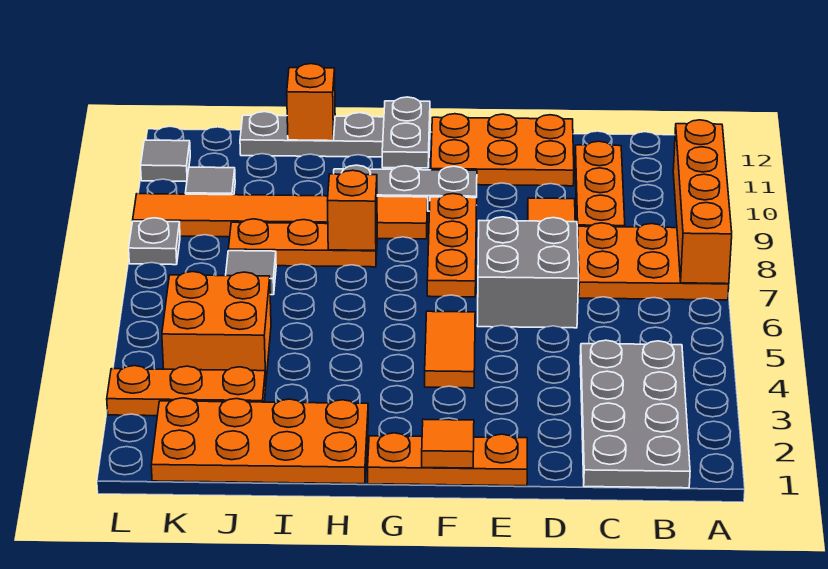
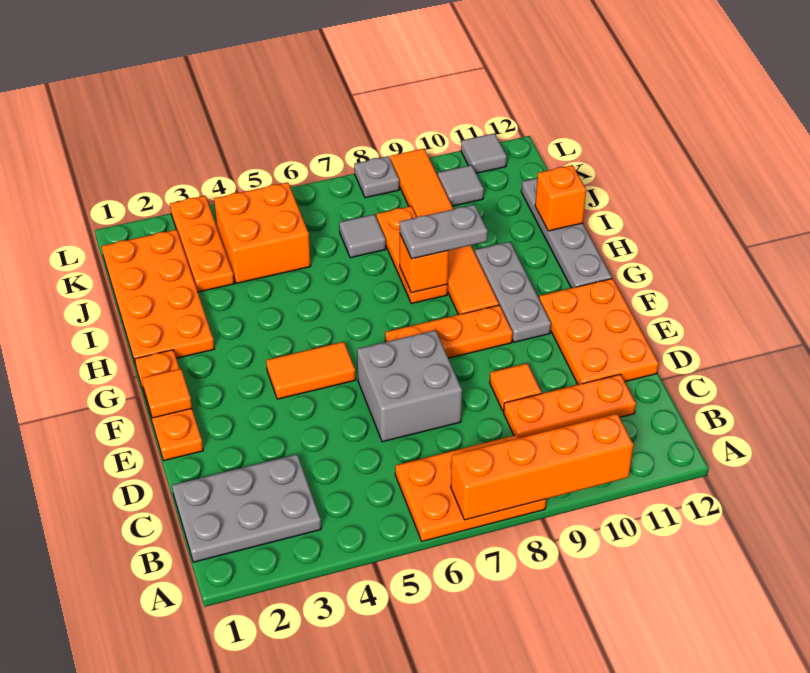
orange plate A7:C8 level 1 -> orange plate A6:B8 level 1
grey plate B1:C4 level 1 -> grey plate B1:C3 level 1
grey plate G11:G12 level 2 -> grey plate H8:H9 level 3

